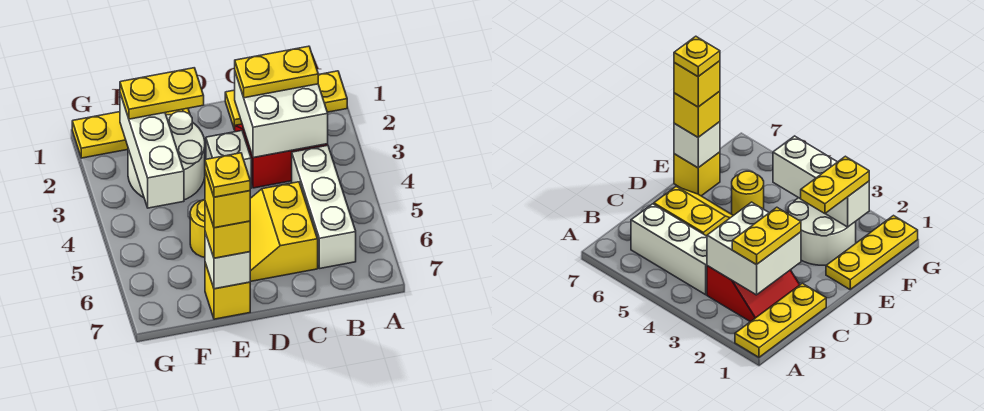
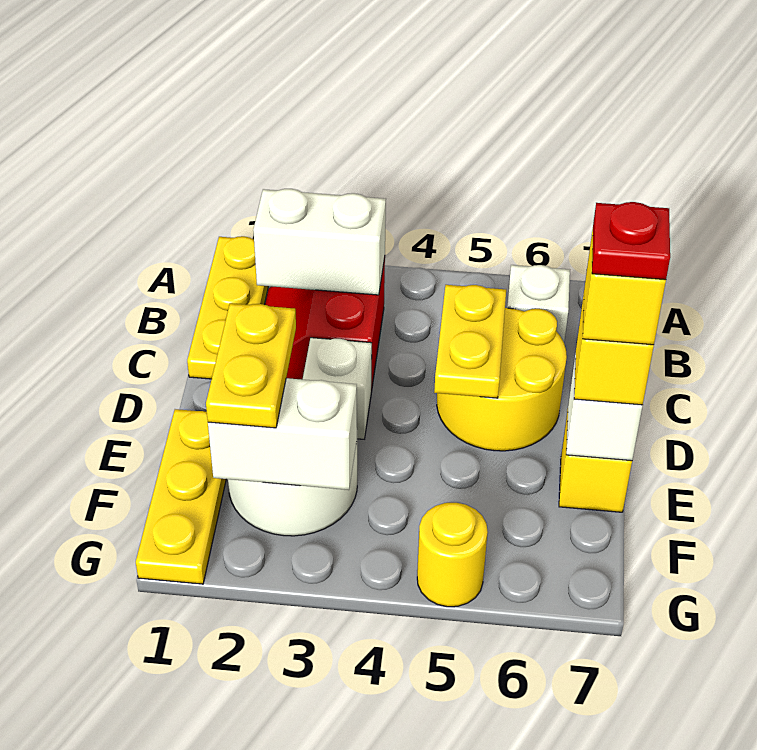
white brick B2:C3 level 2 -> white brick B2:B3 level 2
yellow plate B2:C2 level 3 -> yellow plate C5:D5 level 2
white brick B4:B6 level 1 -> white brick B6 level 1
yellow slope C5:D6 level 1 top C -> yellow round brick C5:D6 level 1
yellow round brick E5 level 1 -> yellow round brick G5 level 1
yellow plate E7 level 5 -> red plate E7 level 5
white brick F2:F4 level 2 -> white brick F2:F3 level 2

